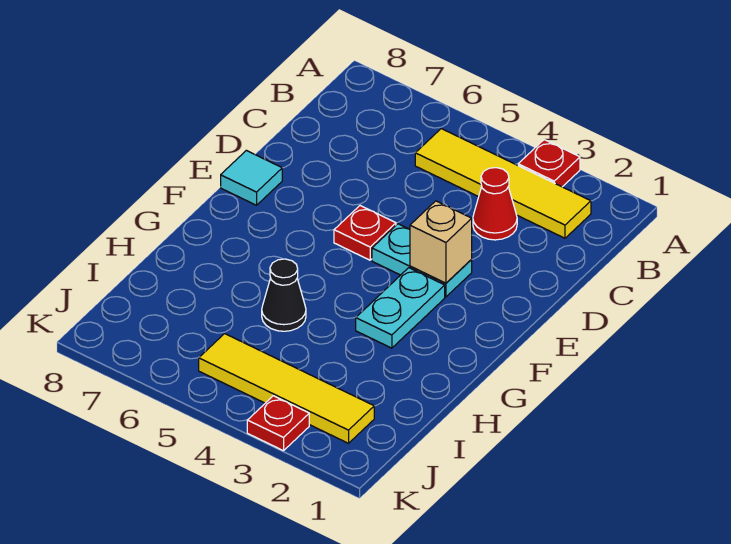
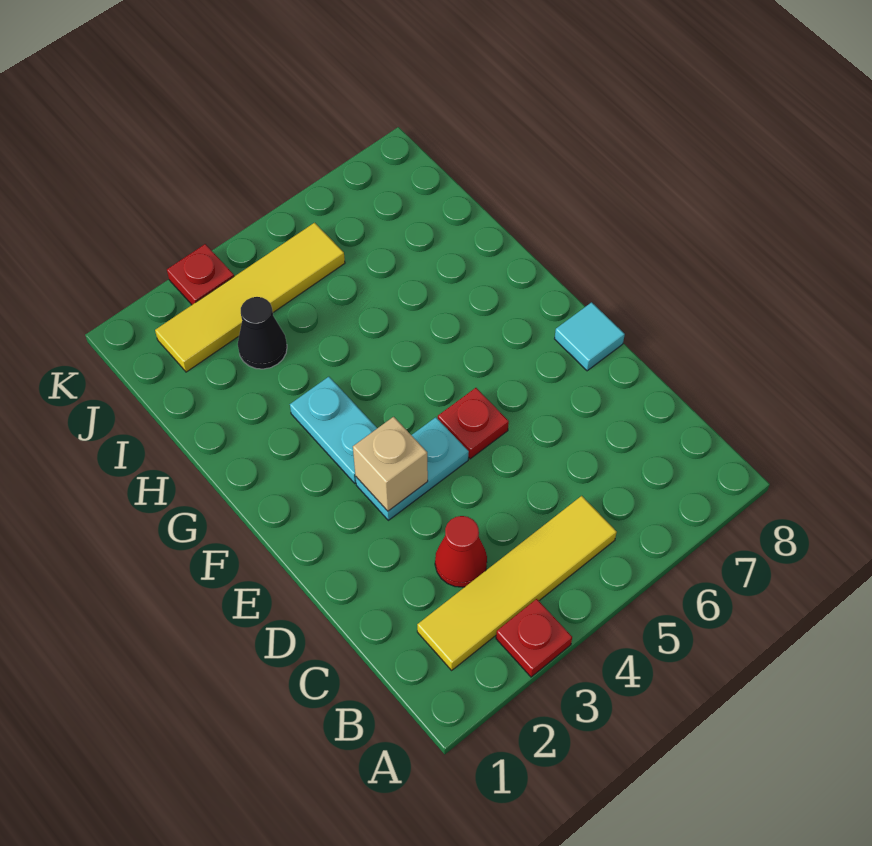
black cone H5 level 1 -> black cone I3 level 1

